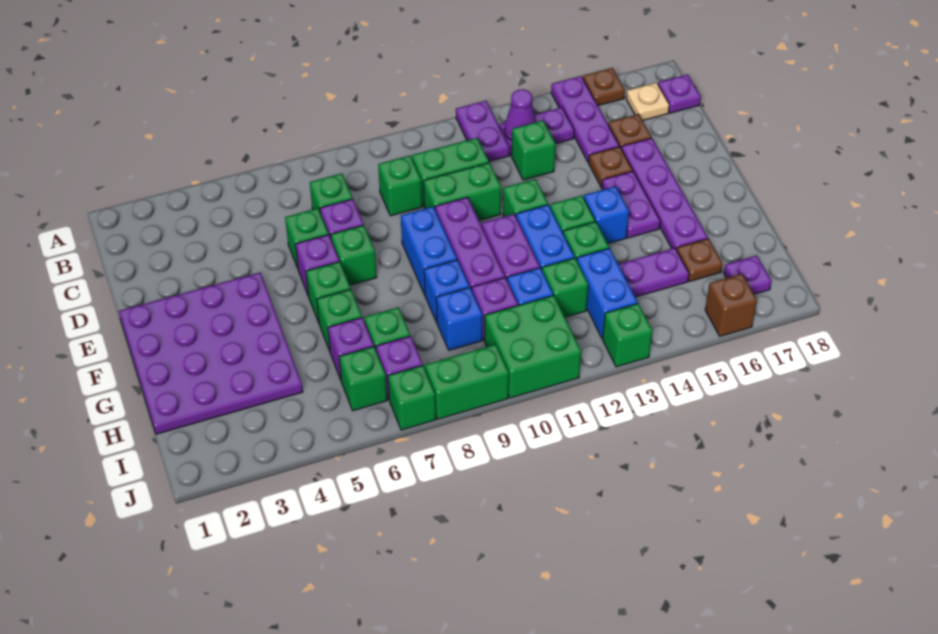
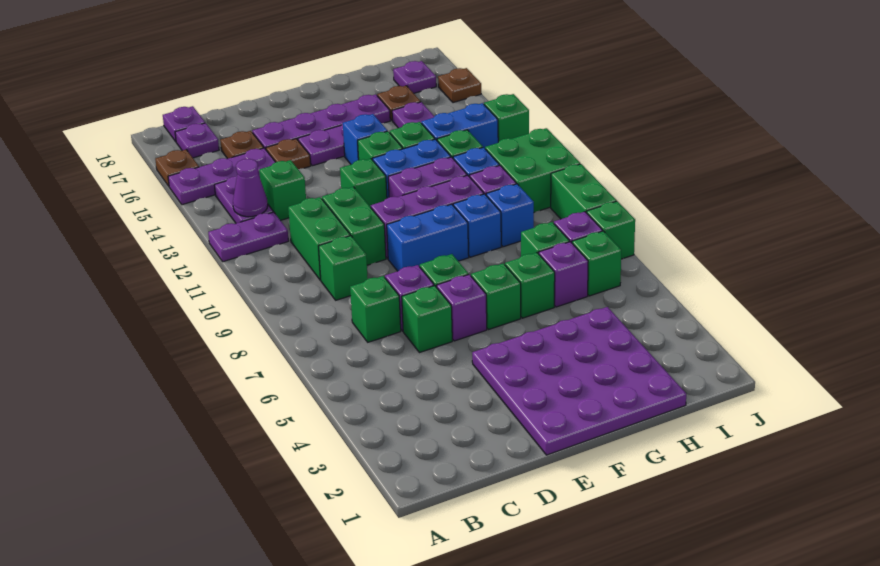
tan plate B17 level 1 -> purple plate B17 level 1
brown brick J16 level 1 -> brown plate J16 level 1

